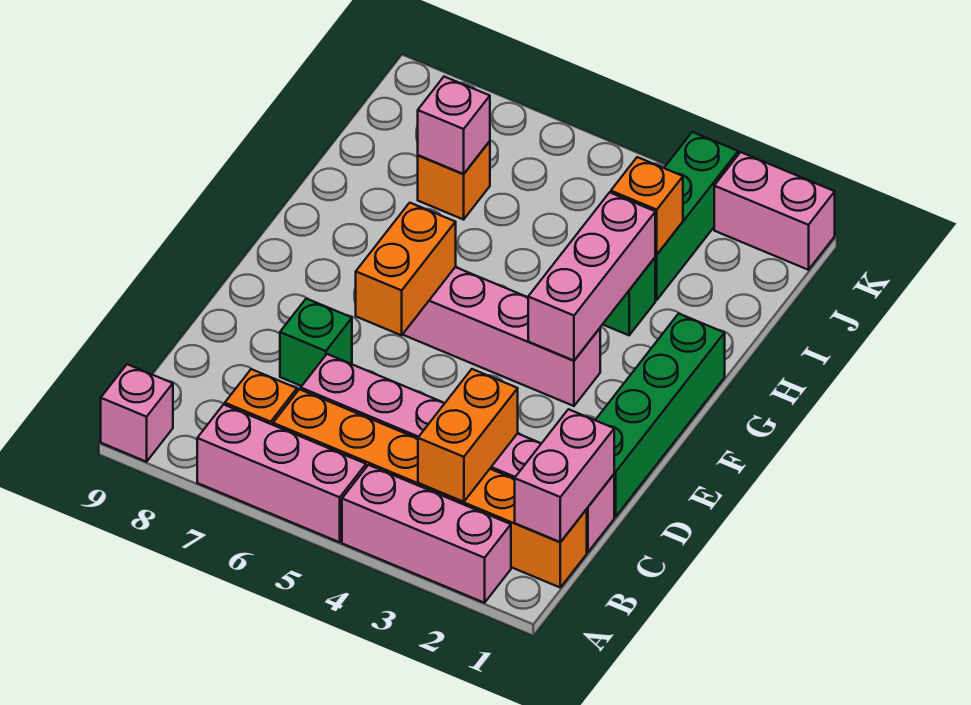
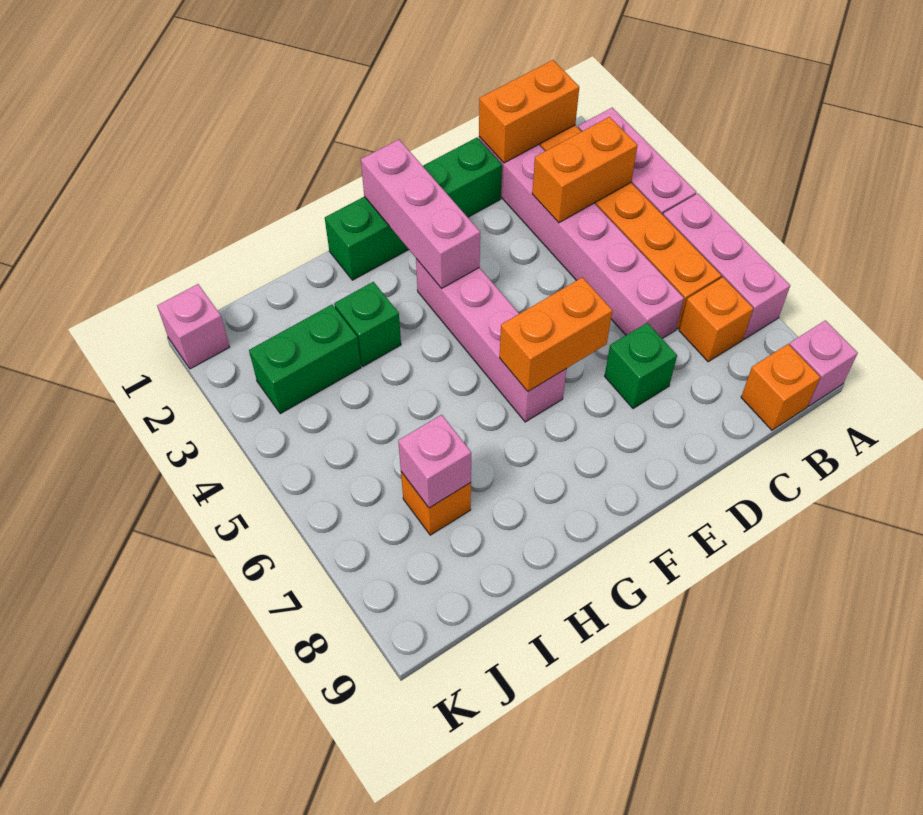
pink brick B1:C1 level 2 -> orange brick B1:C1 level 2
pink brick F3:H3 level 2 -> pink brick F1:F3 level 2
green brick I3:K3 level 1 -> green brick I3:J3 level 1
orange brick I3 level 2 -> orange brick B9 level 1
pink brick K1:K2 level 1 -> pink brick K1 level 1

